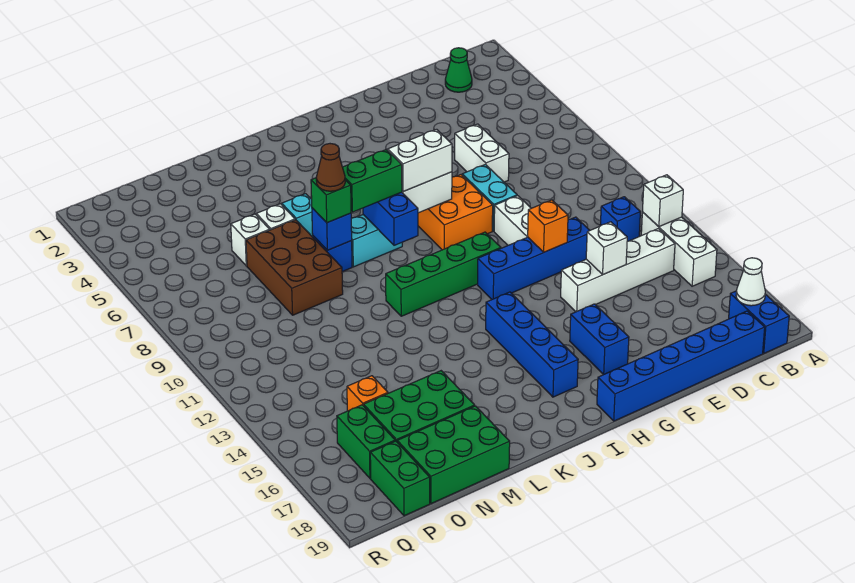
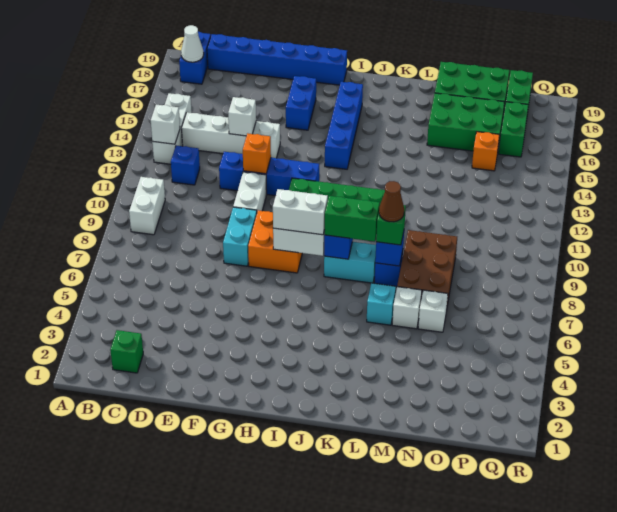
green cone C2 level 1 -> green brick C2 level 1
white brick E6:E7 level 1 -> white brick B9:B10 level 1

